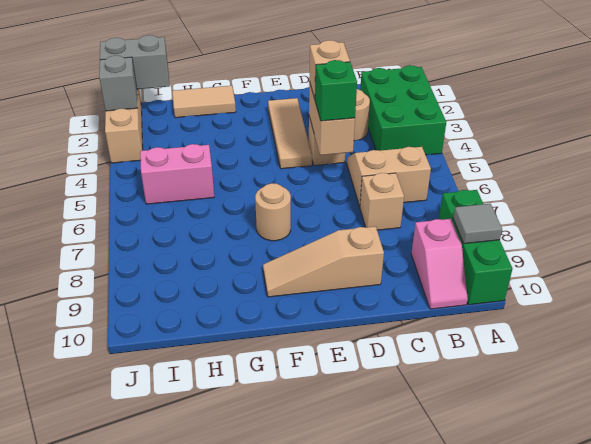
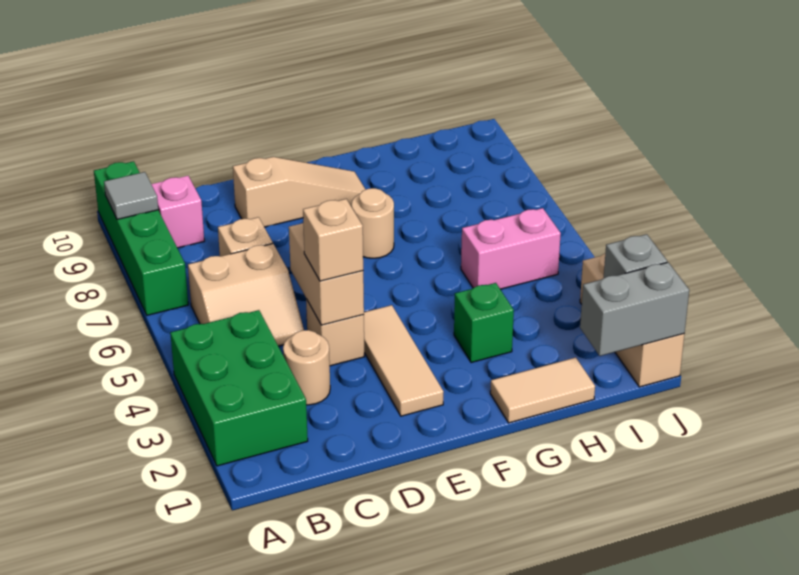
green brick A8:A10 level 1 -> green brick A7:A10 level 1
green brick D5 level 3 -> green brick G3 level 1

